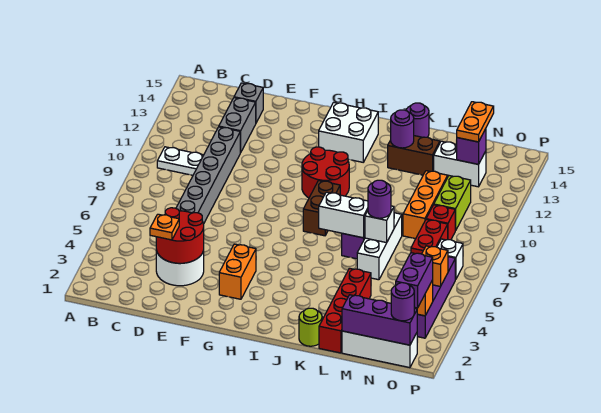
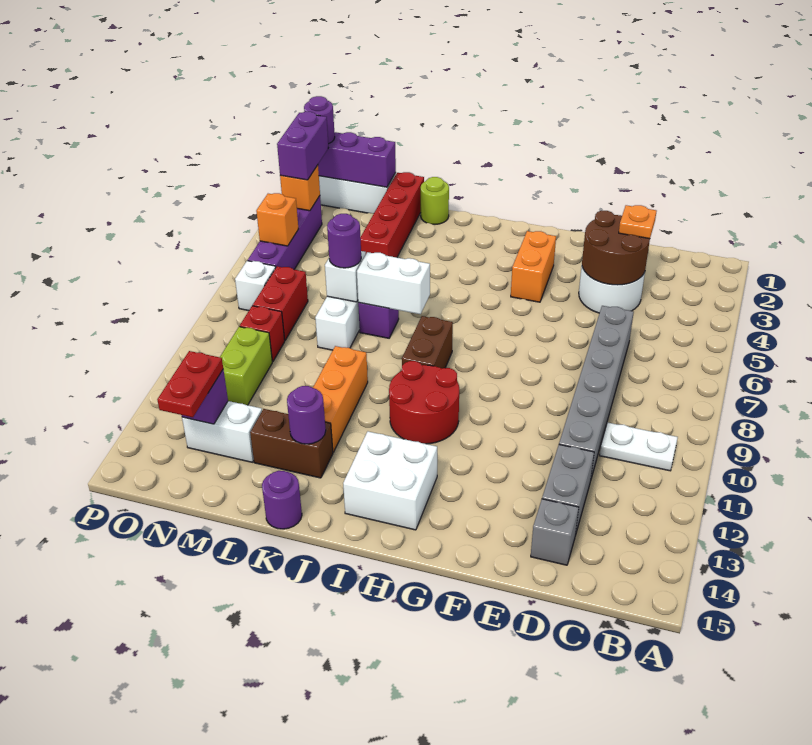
red round brick D3:E4 level 2 -> brown round brick D3:E4 level 2
orange brick M9:M11 level 1 -> orange brick K10:K12 level 1
orange plate N13:N14 level 3 -> red plate N13:N14 level 3

